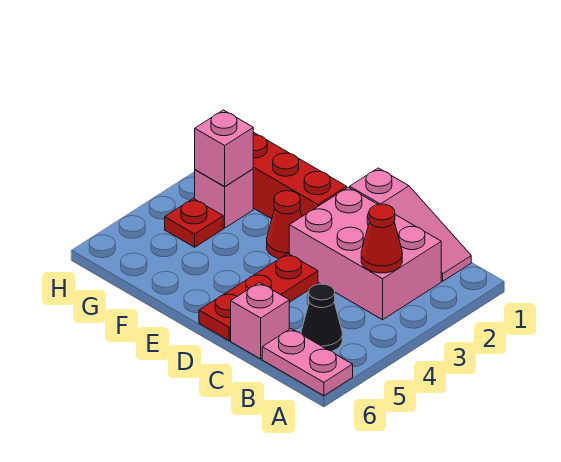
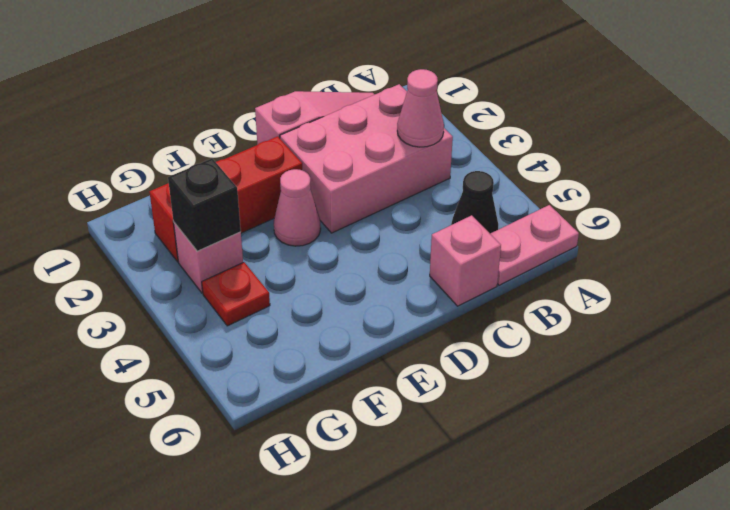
red cone B3 level 2 -> pink cone B3 level 2
red plate D4:D6 level 1 -> none
red cone E3 level 1 -> pink cone E3 level 1
pink brick G3 level 2 -> black brick G3 level 2

